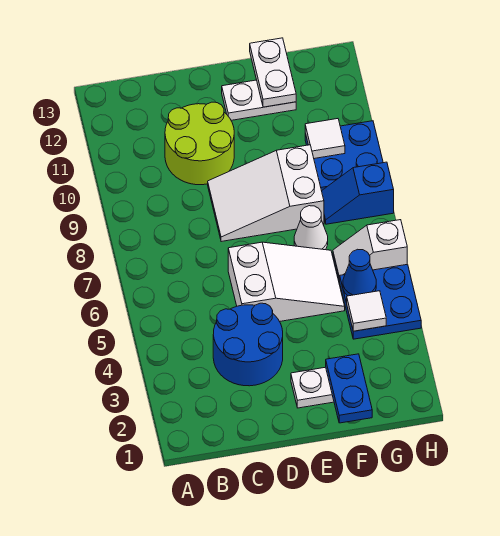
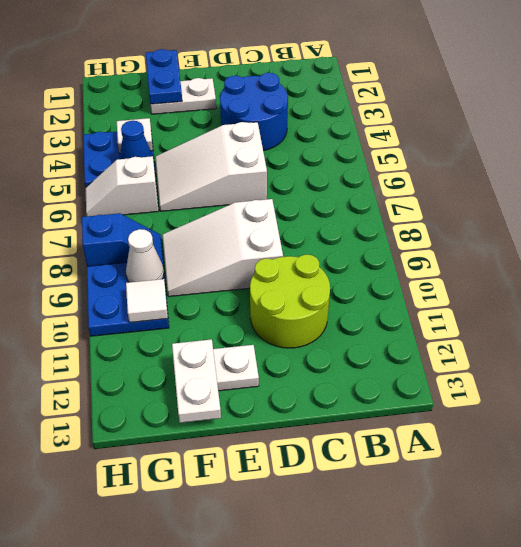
white slope D8:F9 level 1 top F -> white slope D8:F9 level 1 top D
white cone F7 level 1 -> white cone G9 level 2
white slope G6:H6 level 1 top H -> white slope G6:H6 level 1 top G

